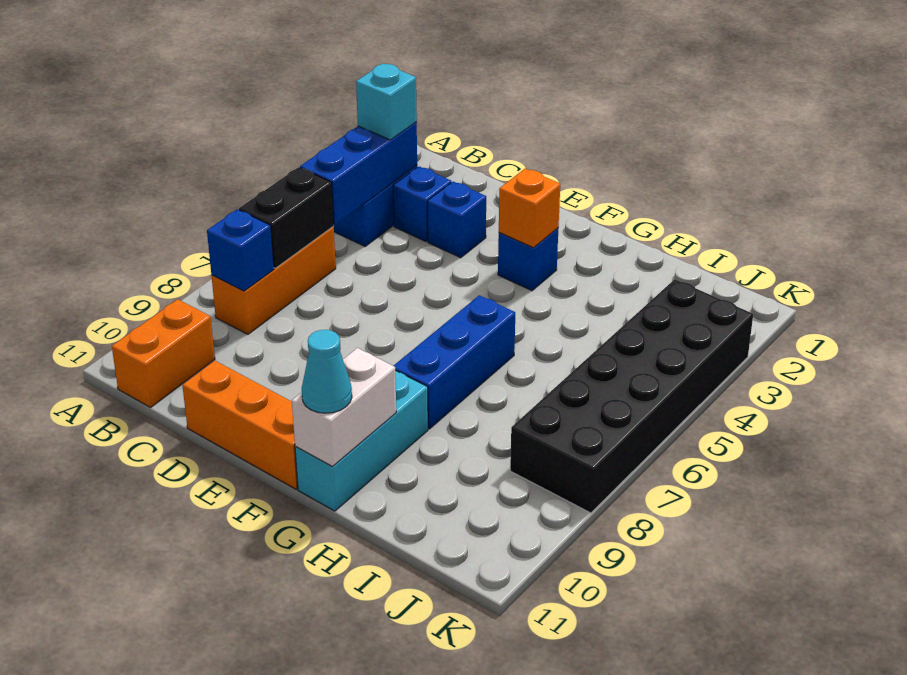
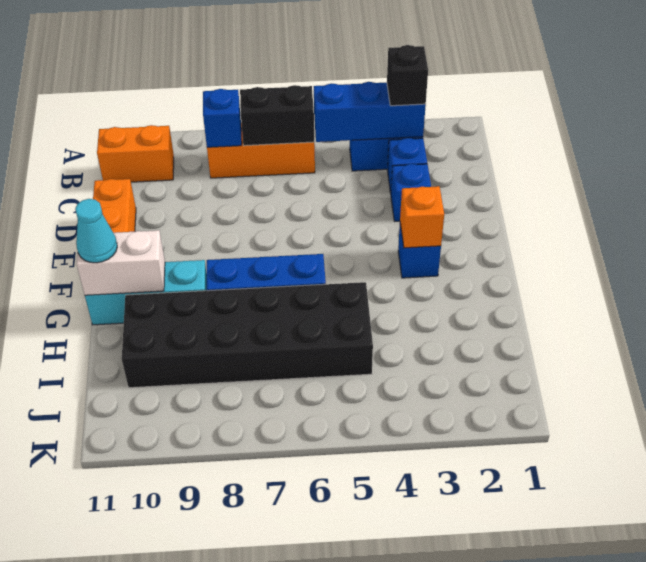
cyan brick B3 level 3 -> black brick B3 level 3
black brick J3:K8 level 1 -> black brick H5:I10 level 1

